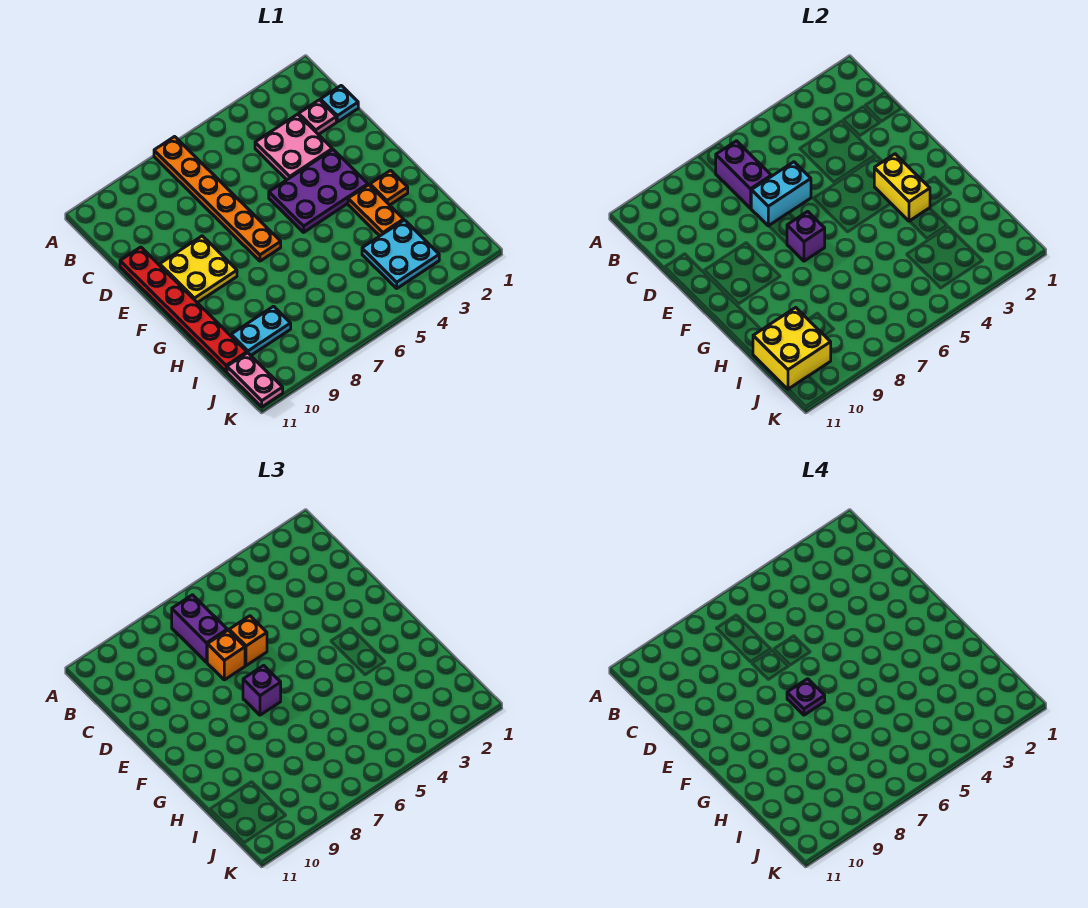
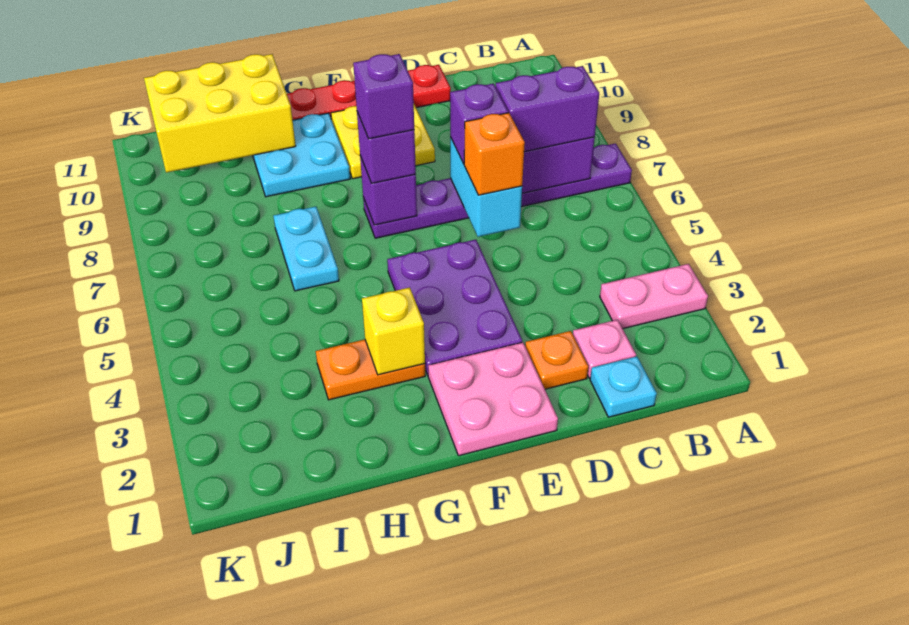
orange plate A7:F7 level 1 -> purple plate A7:F7 level 1
pink plate C3:D4 level 1 -> pink plate E1:F2 level 1
orange brick D7 level 3 -> purple brick D7 level 3
yellow brick F3:G3 level 2 -> yellow brick G3 level 2
purple plate F7 level 4 -> purple brick F7 level 4
orange plate G2 level 1 -> orange plate D2 level 1
cyan plate I3:J4 level 1 -> cyan plate G9:H10 level 1
cyan plate I9:I10 level 1 -> cyan plate H6:H7 level 1
yellow brick I10:J11 level 2 -> yellow brick H10:J11 level 2
pink plate J11:K11 level 1 -> pink plate A3:B3 level 1

